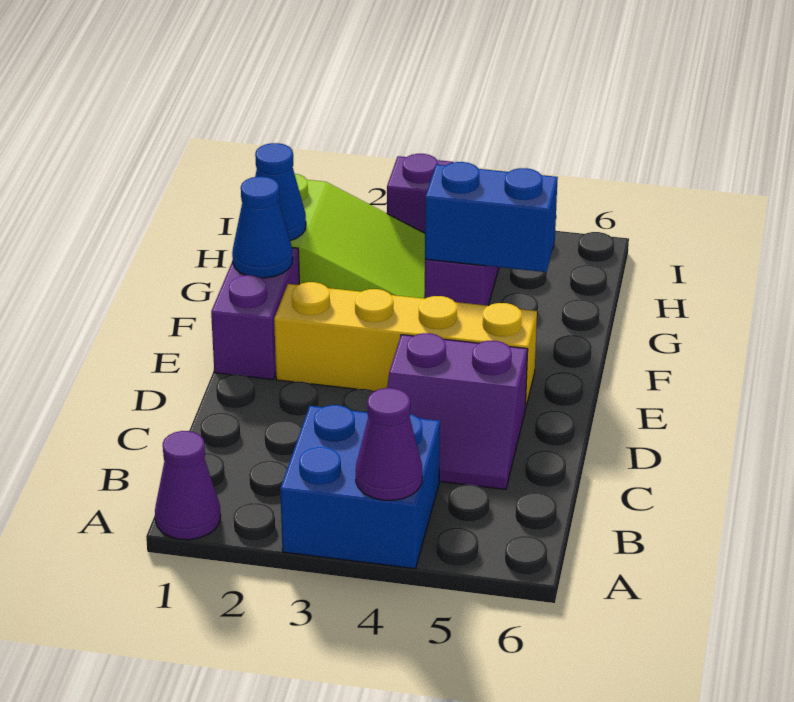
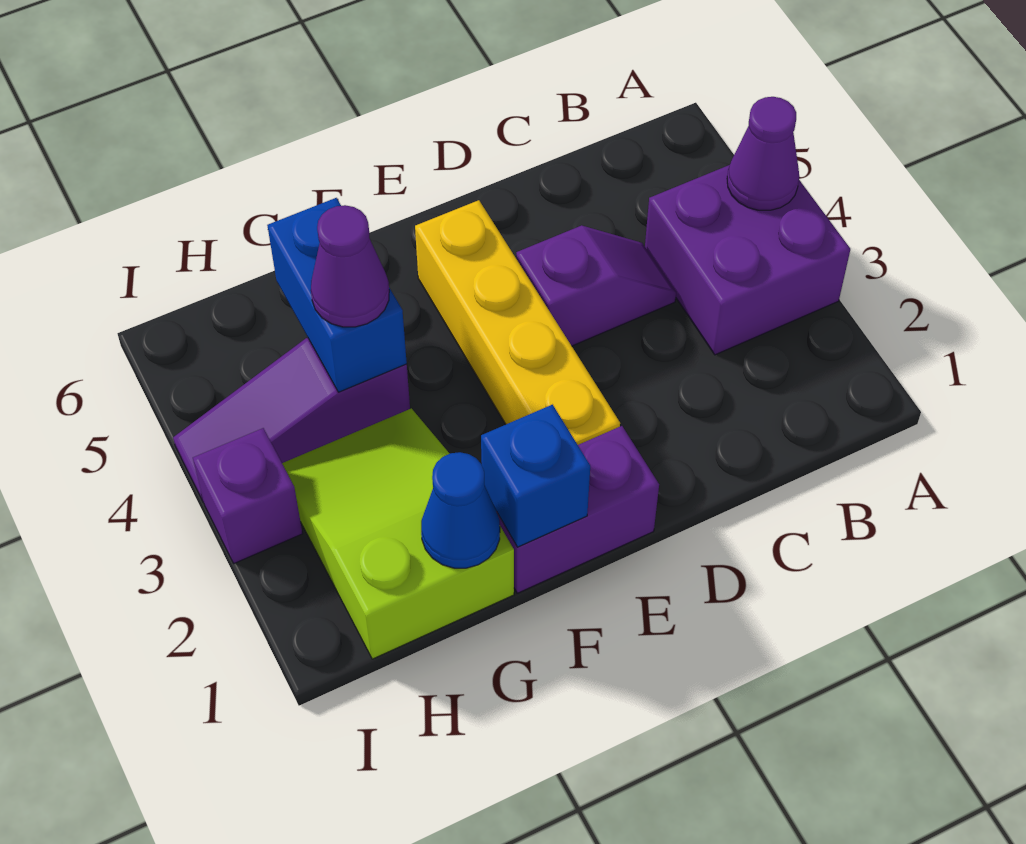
purple cone A1 level 1 -> purple cone G4 level 3
blue brick A3:B4 level 1 -> purple brick A3:B4 level 1
purple slope C4:D5 level 1 top D -> purple slope C4:D4 level 1 top D
blue cone F1 level 2 -> blue brick F1 level 2

